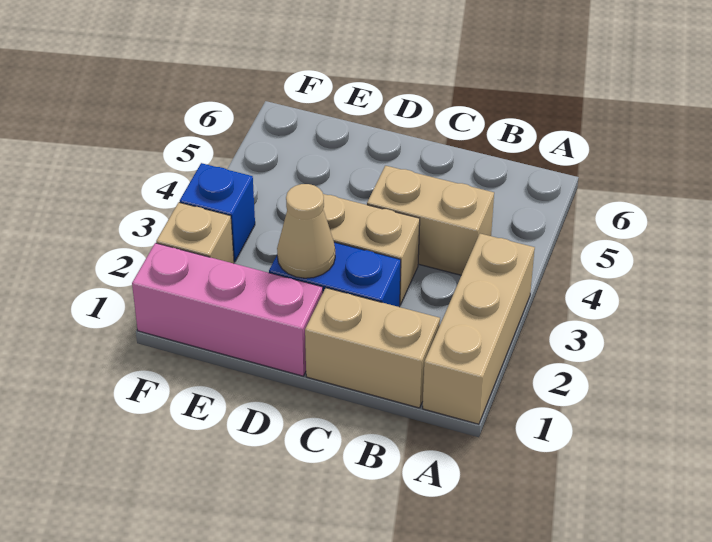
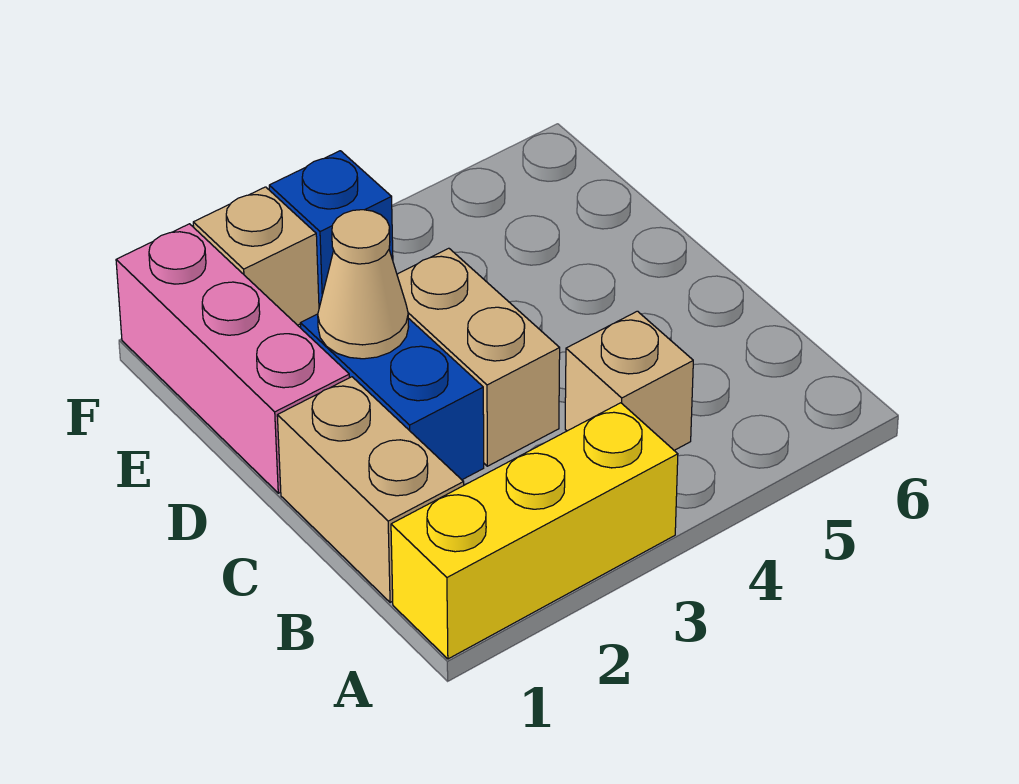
tan brick A1:A3 level 1 -> yellow brick A1:A3 level 1
tan brick B4:C4 level 1 -> tan brick B4 level 1

